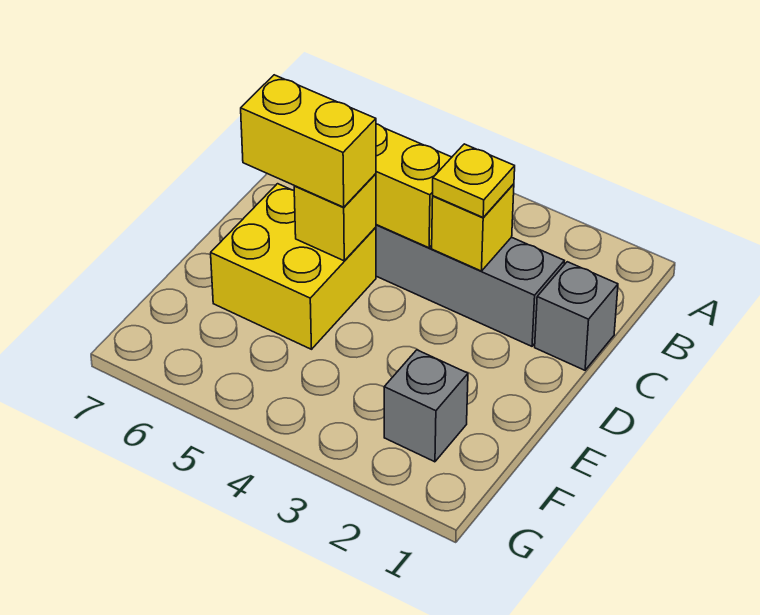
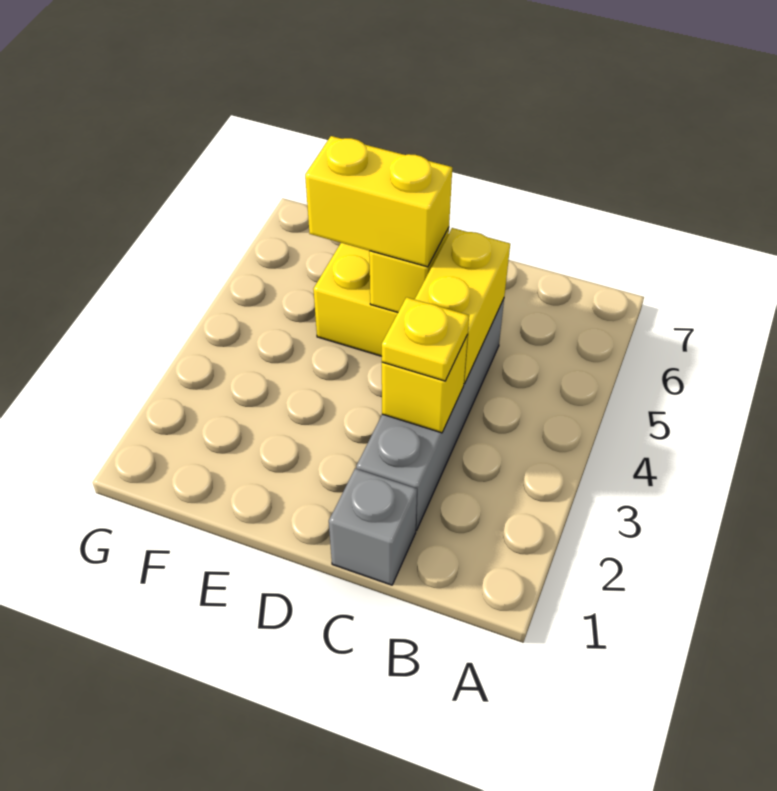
yellow brick D5:D6 level 3 -> yellow brick D5:E5 level 3
grey brick F2 level 1 -> none

